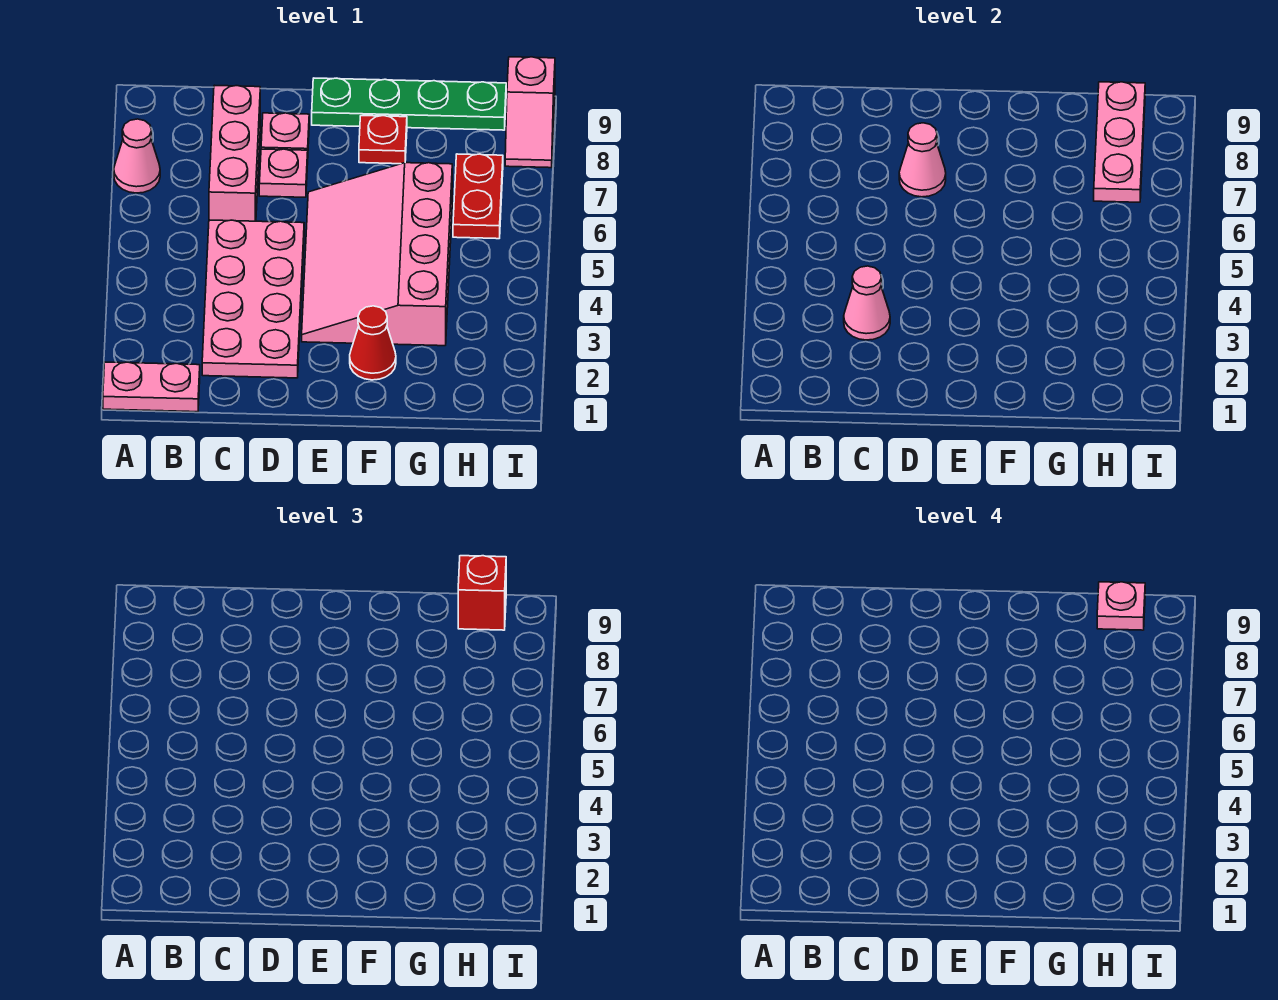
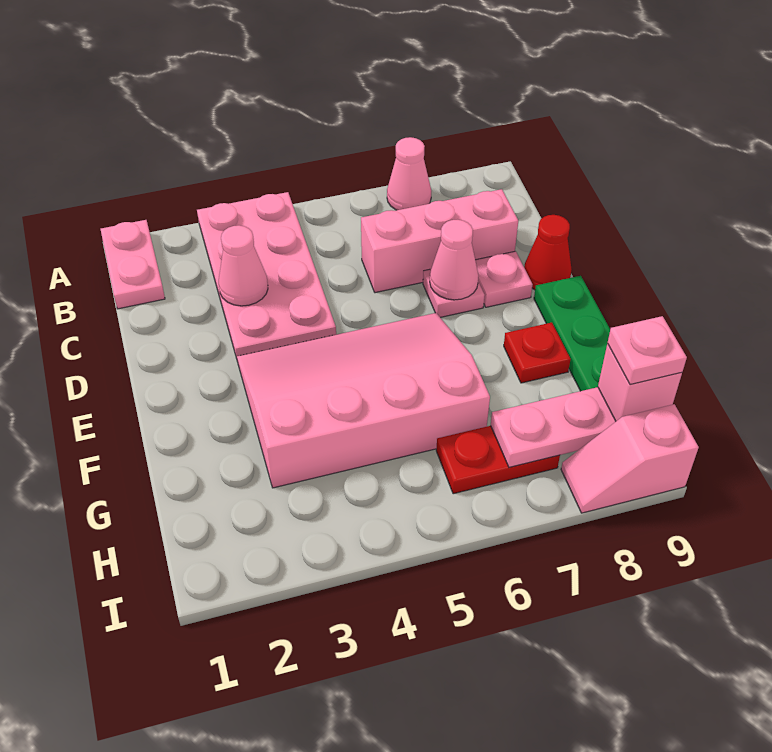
pink plate C2:D5 level 1 -> pink plate A3:D4 level 1
red cone F2 level 1 -> red cone D9 level 1
red brick H9 level 3 -> pink brick H9 level 3

